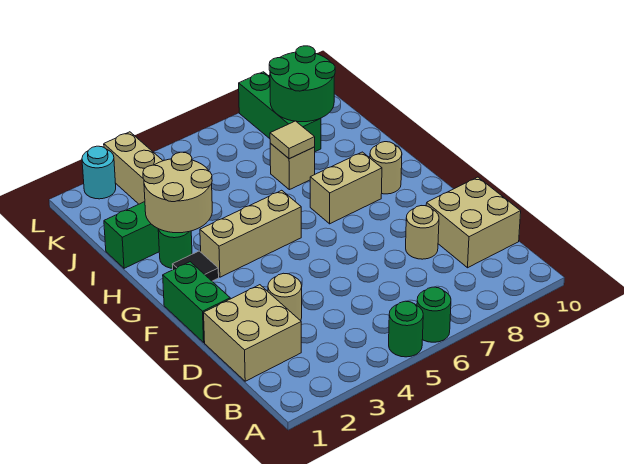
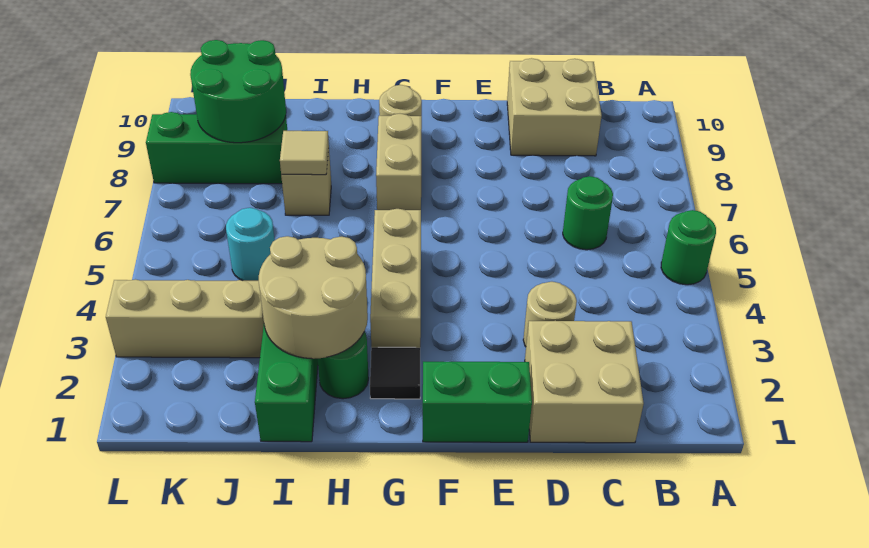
green round brick A6 level 1 -> green round brick C6 level 1
tan round brick D8 level 1 -> none
cyan round brick L2 level 1 -> cyan round brick J5 level 1

